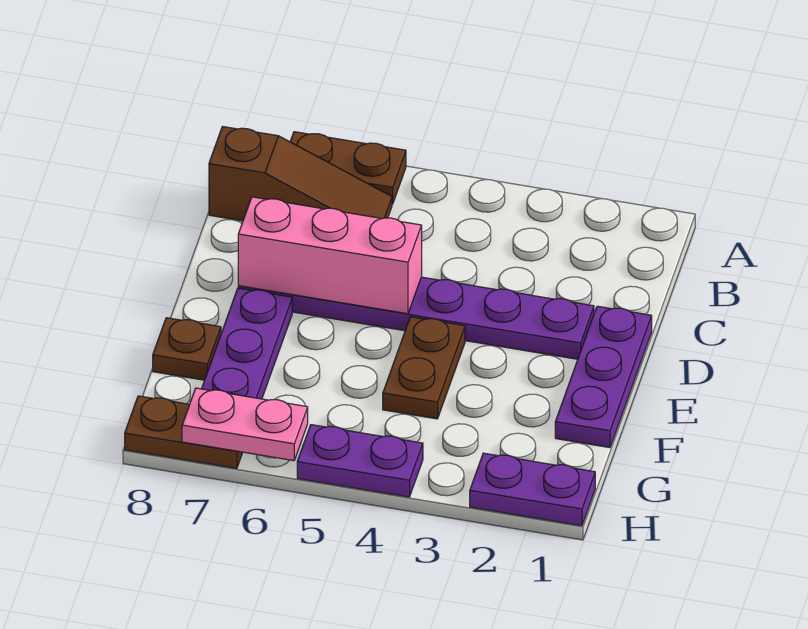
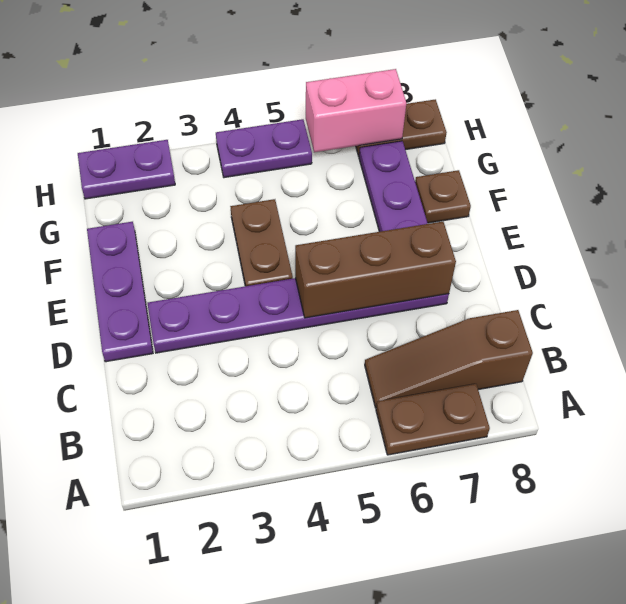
pink brick D5:D7 level 2 -> brown brick D5:D7 level 2
pink plate H6:H7 level 2 -> pink brick H6:H7 level 2

